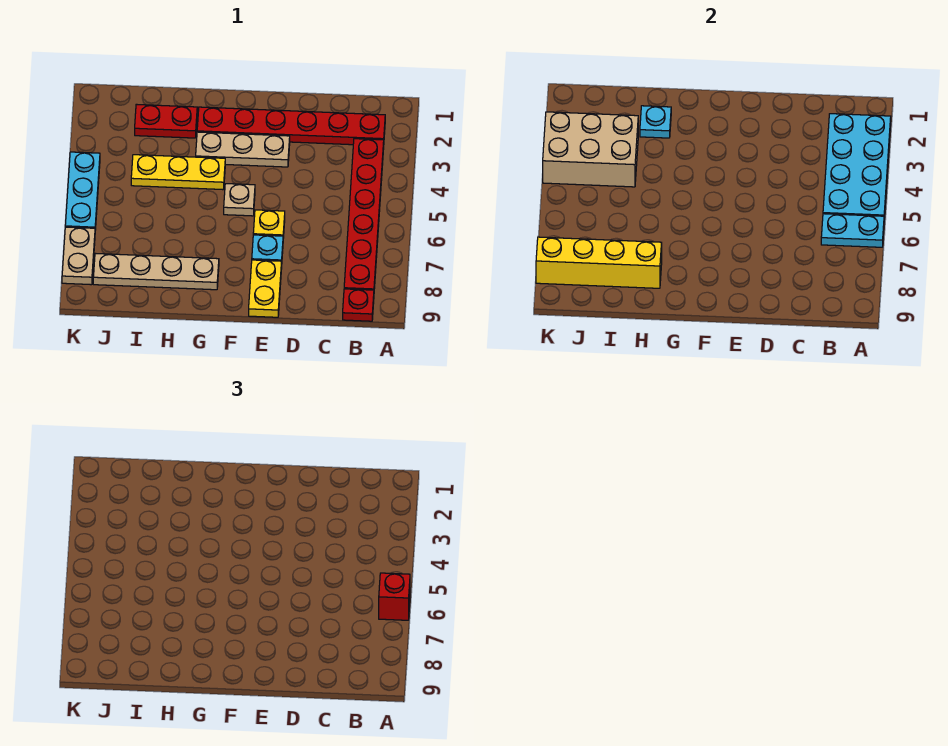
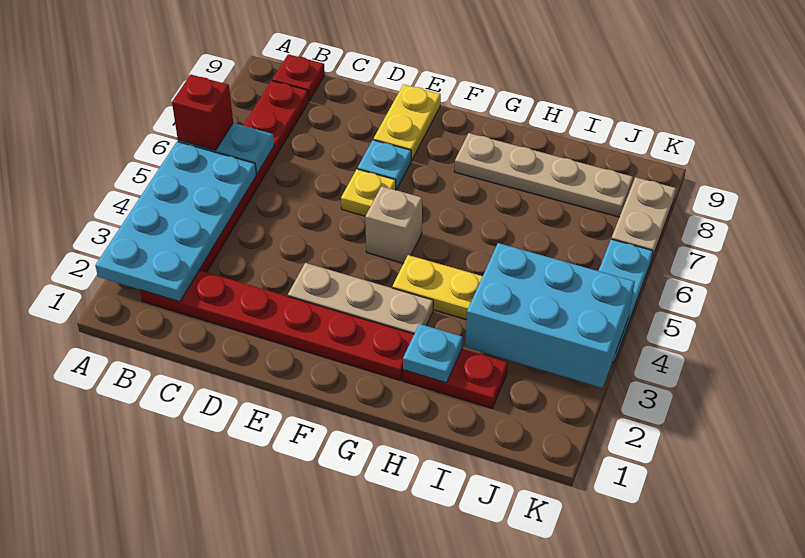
tan plate F5 level 1 -> tan brick F5 level 1
yellow brick H8:K8 level 2 -> none
tan brick I3:K4 level 2 -> cyan brick I3:K4 level 2

